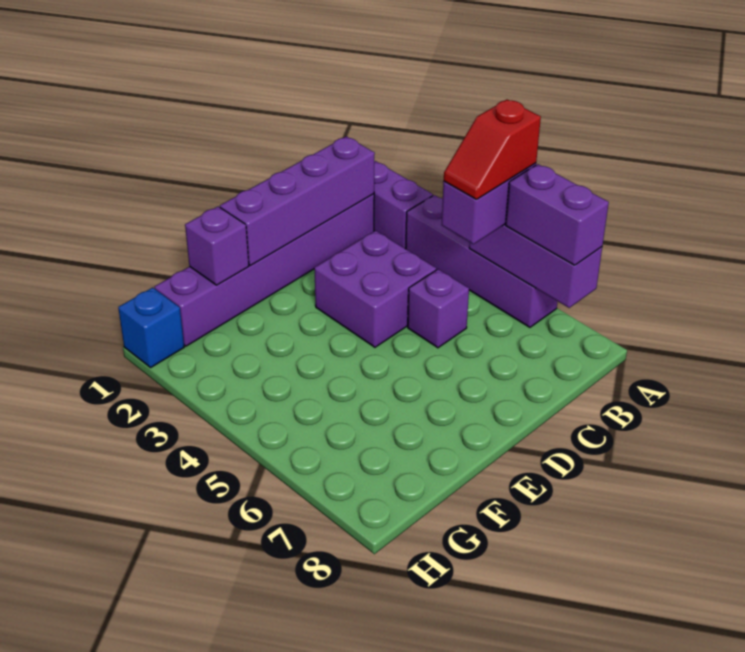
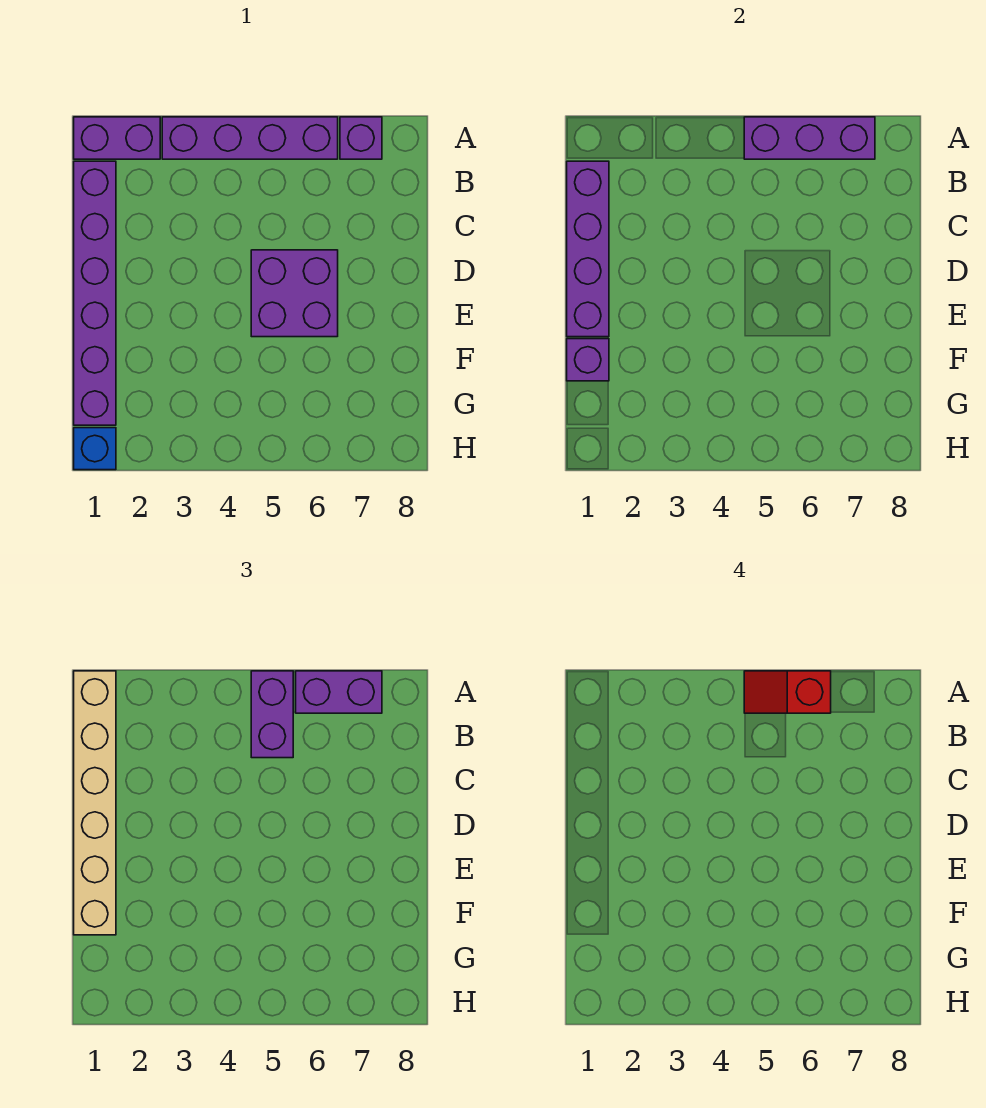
none -> tan brick A1:F1 level 3
red slope A5:B5 level 4 top A -> red slope A5:A6 level 4 top 6
purple brick C3:D4 level 1 -> purple brick D5:E6 level 1
purple brick C5 level 1 -> purple brick A7 level 1

